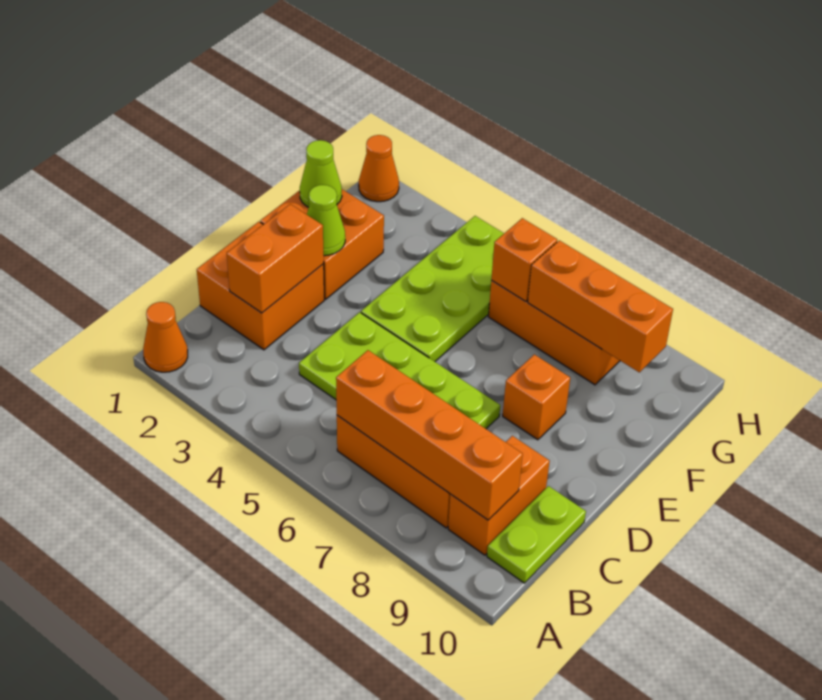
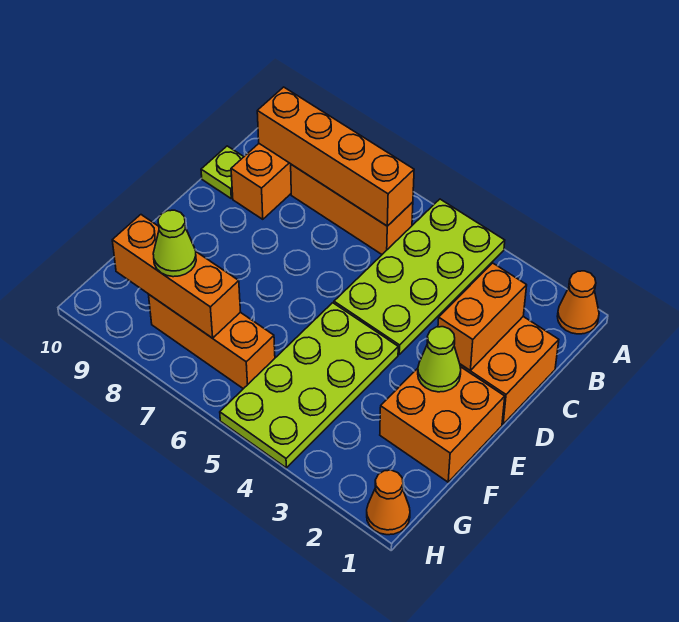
lime plate B10:C10 level 1 -> lime plate C10 level 1
lime plate C4:D7 level 1 -> lime plate A4:D5 level 1
orange brick E8 level 1 -> none
lime cone F1 level 2 -> lime cone G8 level 3
orange brick G6 level 2 -> none

